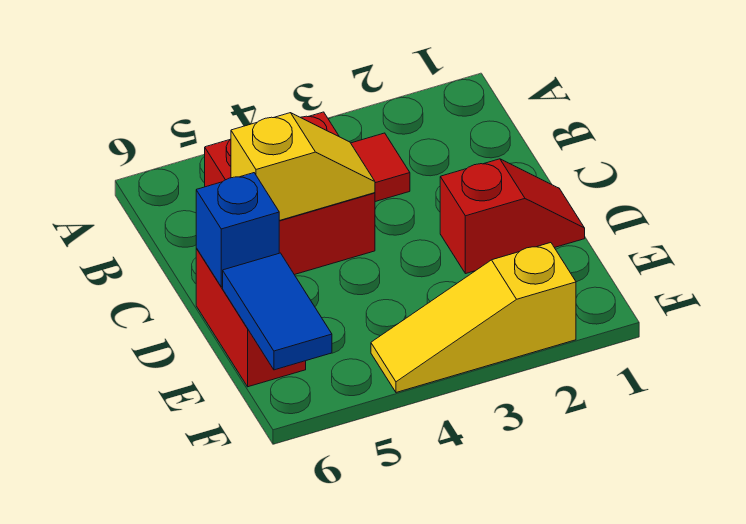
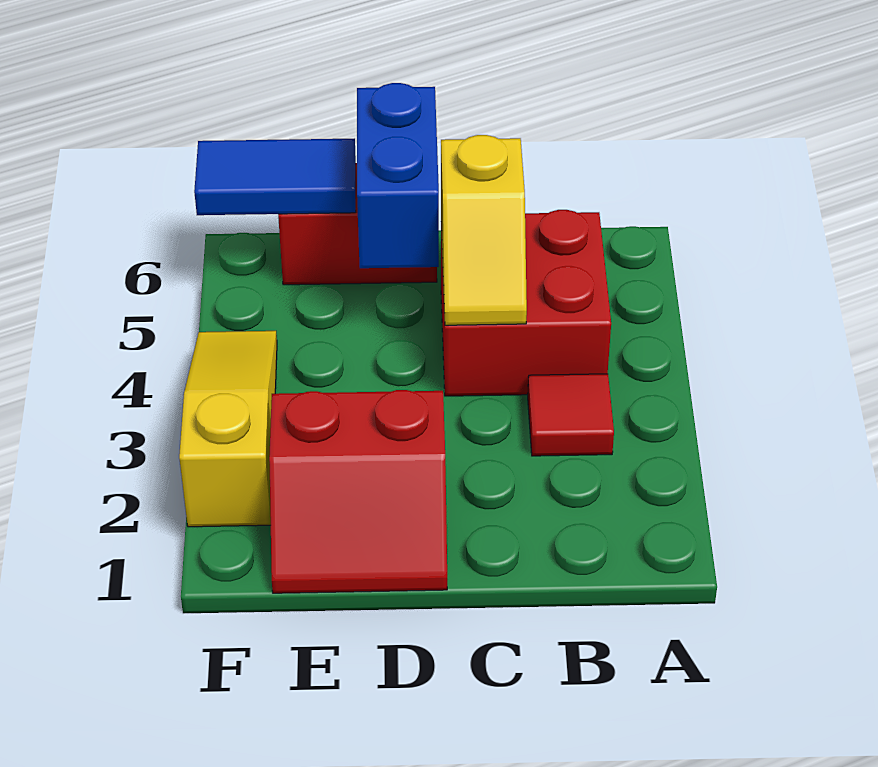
red slope D1:D2 level 1 top 2 -> red slope D1:E2 level 1 top 2
blue brick D6 level 2 -> blue brick D5:D6 level 2

